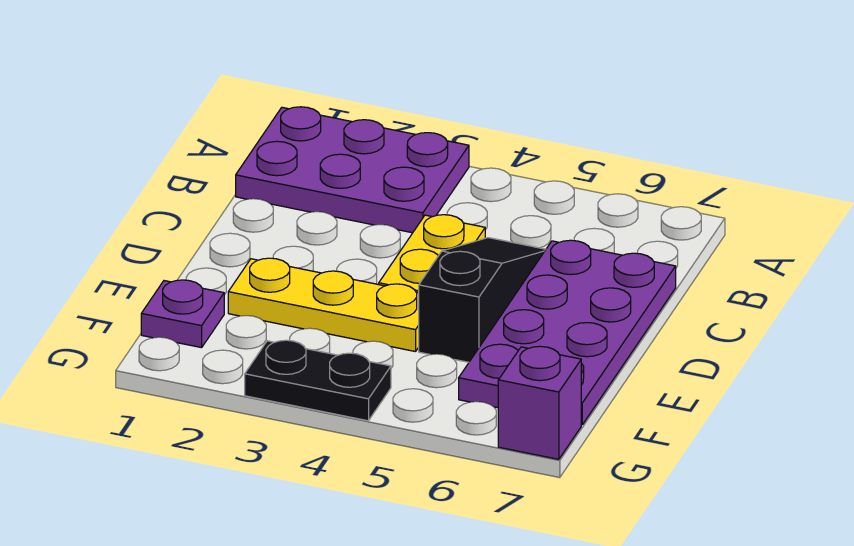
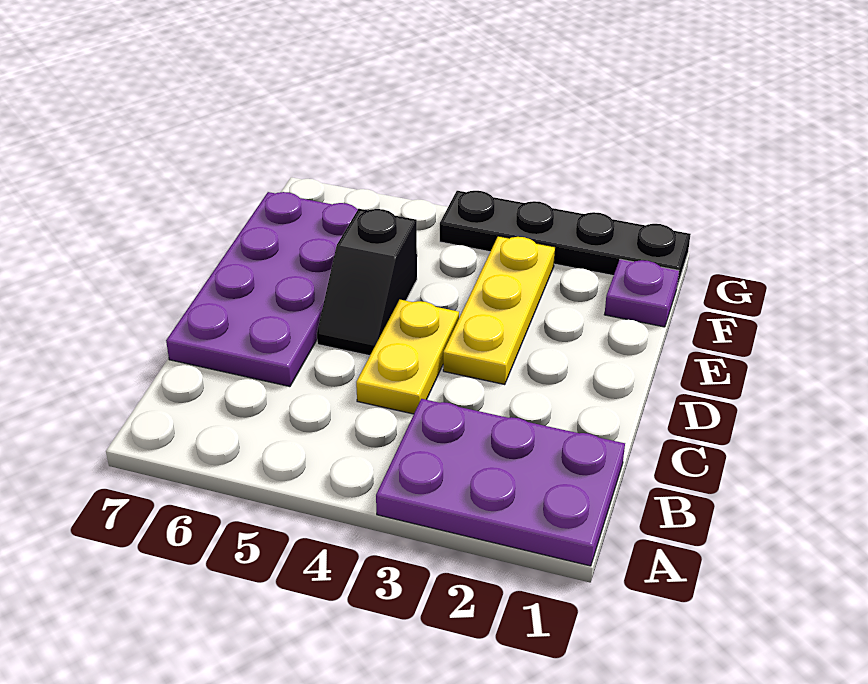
black slope C5:E5 level 1 top E -> black slope D5:E5 level 1 top E
yellow plate E2:E4 level 1 -> yellow plate D3:F3 level 1
black plate G3:G4 level 1 -> black plate G1:G4 level 1
purple brick G7 level 1 -> none

